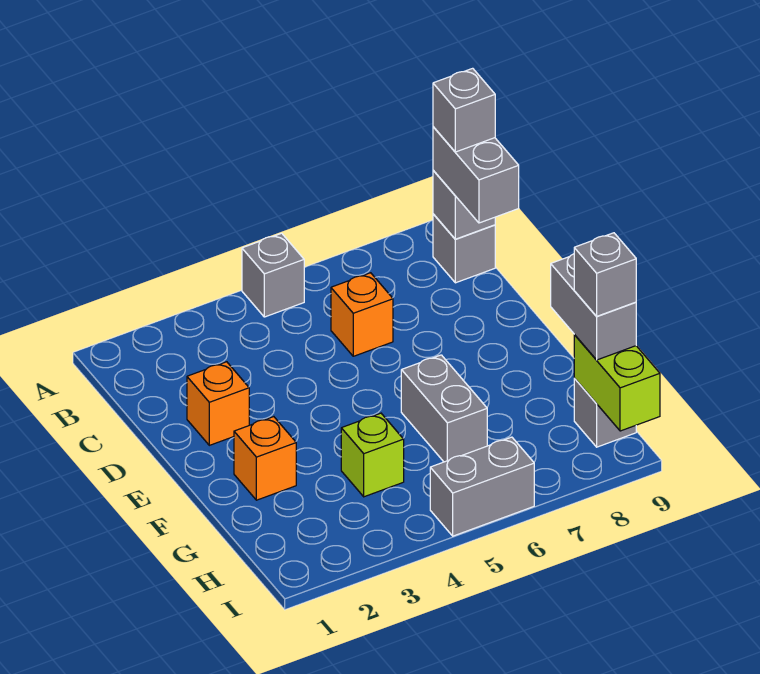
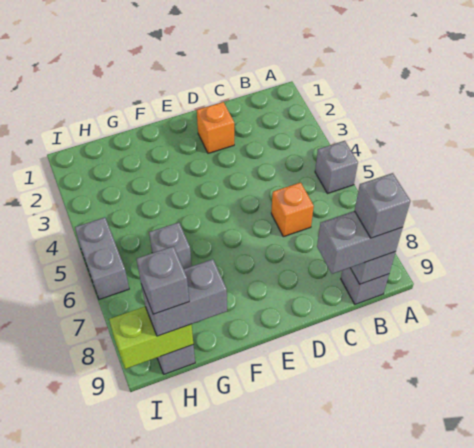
orange brick F2 level 1 -> none
grey brick F6:G6 level 1 -> grey brick G6 level 1
lime brick G4 level 1 -> none

